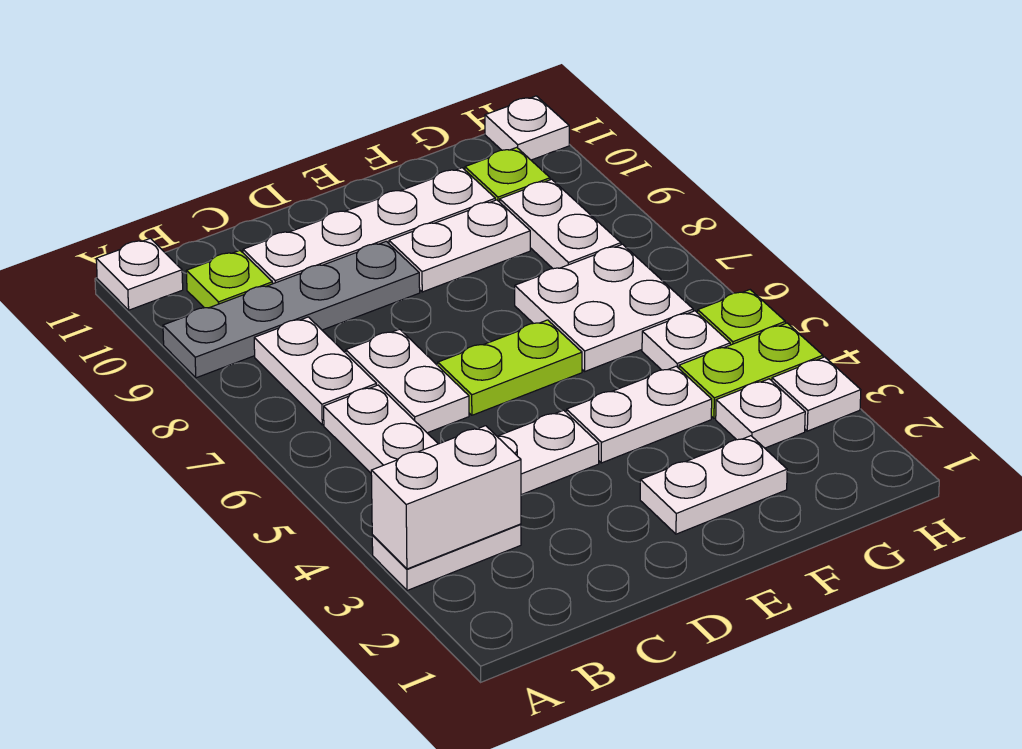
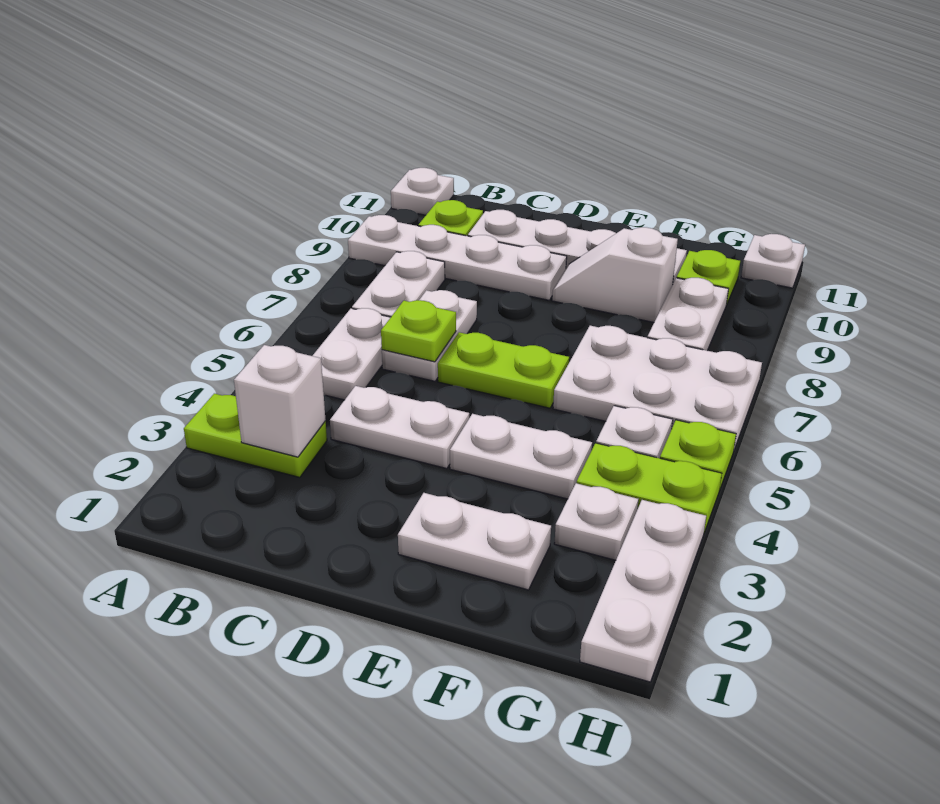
white plate A3:B3 level 1 -> lime plate A3:B3 level 1
white brick A3:B3 level 2 -> white brick B3 level 2
grey plate A9:D9 level 1 -> white plate A9:D9 level 1
none -> lime plate C6 level 2
white plate E9:F9 level 1 -> white slope E9:F9 level 1 top F
white plate F6:G7 level 1 -> white plate F6:H7 level 1
white plate H3 level 1 -> white plate H1:H3 level 1

